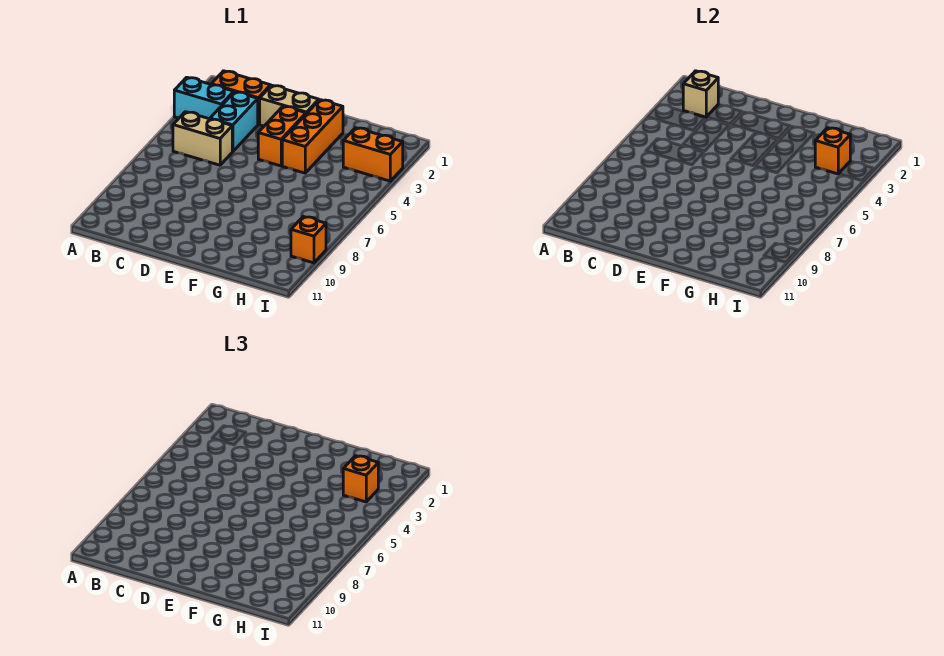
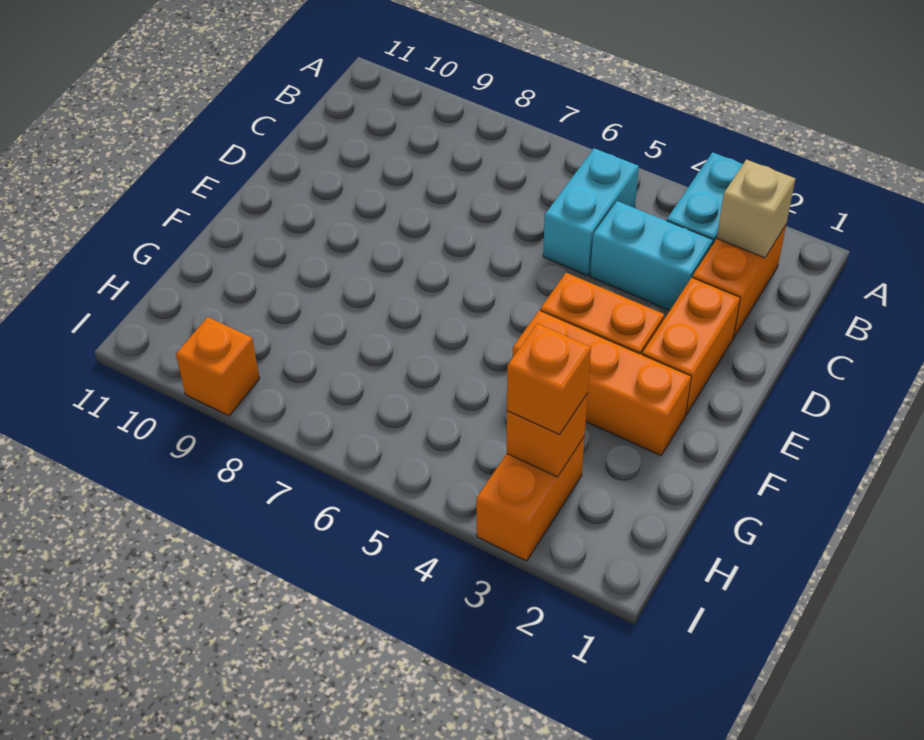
tan brick B5:C5 level 1 -> cyan brick B5:C5 level 1
tan brick D2:E2 level 1 -> orange brick D2:E2 level 1

